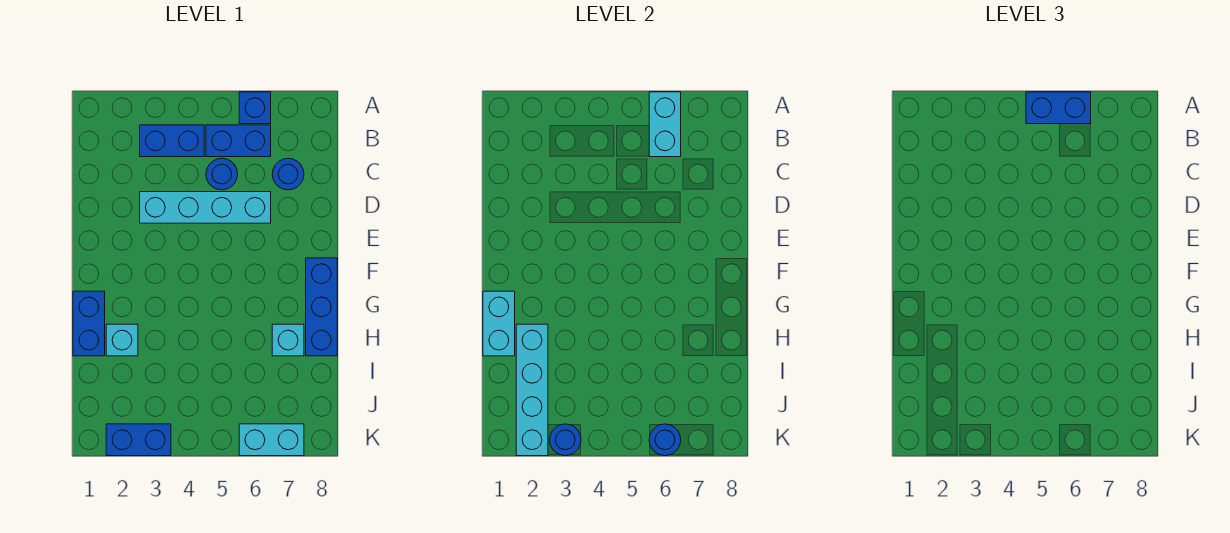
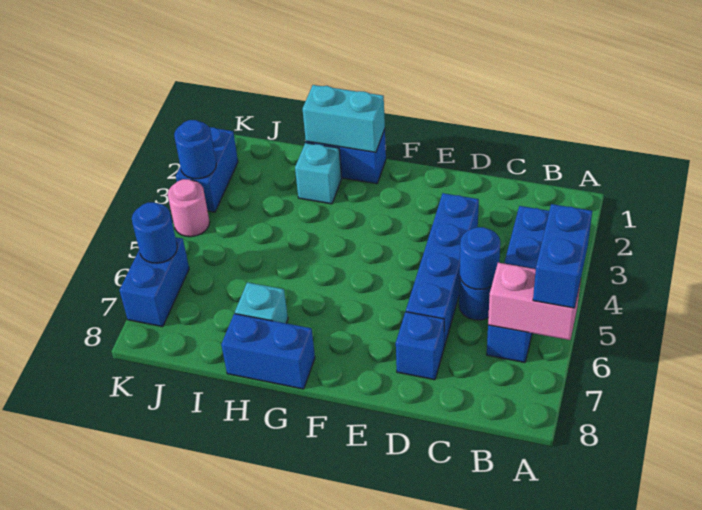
blue brick A6 level 1 -> blue brick D7 level 1
cyan brick A6:B6 level 2 -> pink brick A6:B6 level 2
blue round brick C7 level 1 -> blue round brick C5 level 2
cyan brick D3:D6 level 1 -> blue brick D3:D6 level 1
blue brick F8:H8 level 1 -> blue brick G8:H8 level 1
cyan brick H2:K2 level 2 -> none
none -> pink round brick K4 level 1
cyan brick K6:K7 level 1 -> blue brick K6:K7 level 1

